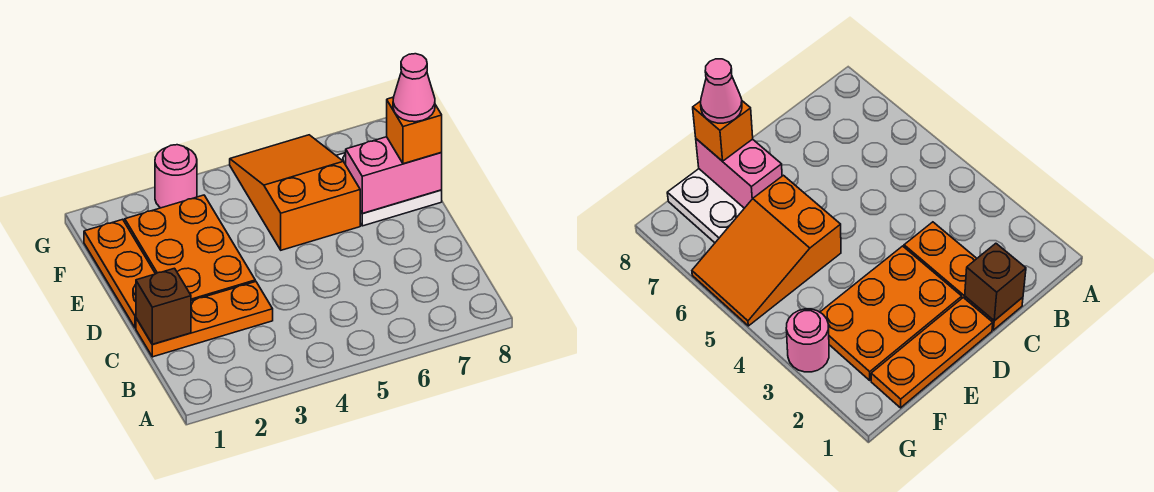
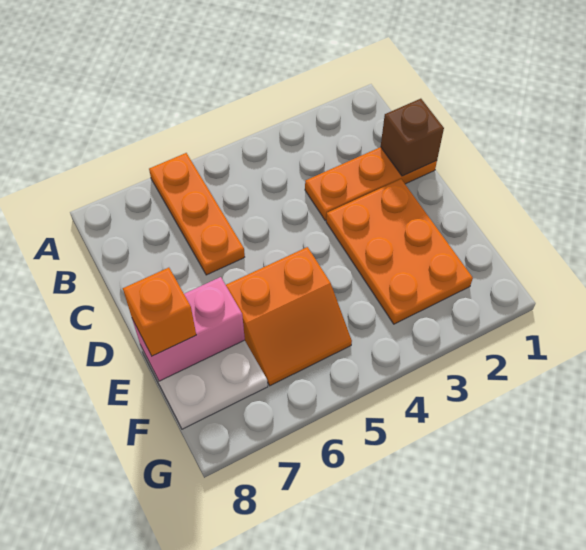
orange plate D1:F1 level 1 -> orange plate A6:C6 level 1
orange slope E5:G6 level 1 top E -> orange slope E5:F6 level 1 top E
pink cone E8 level 4 -> none
pink round brick G3 level 1 -> none

